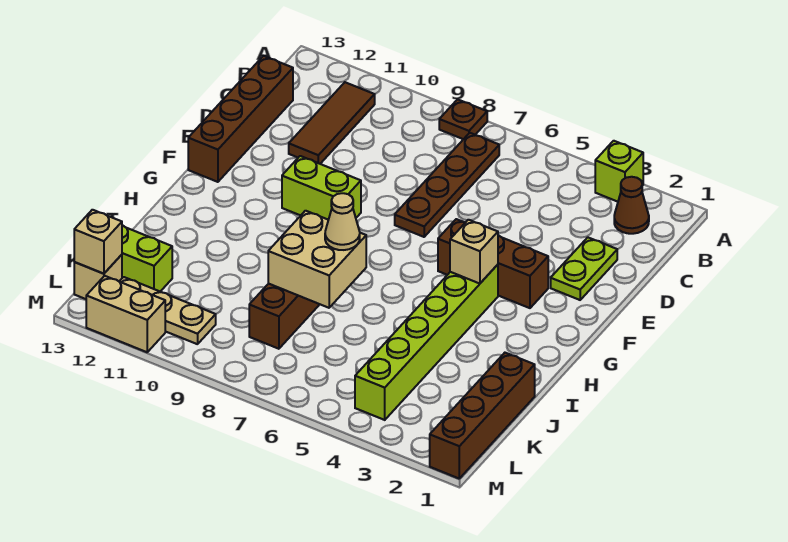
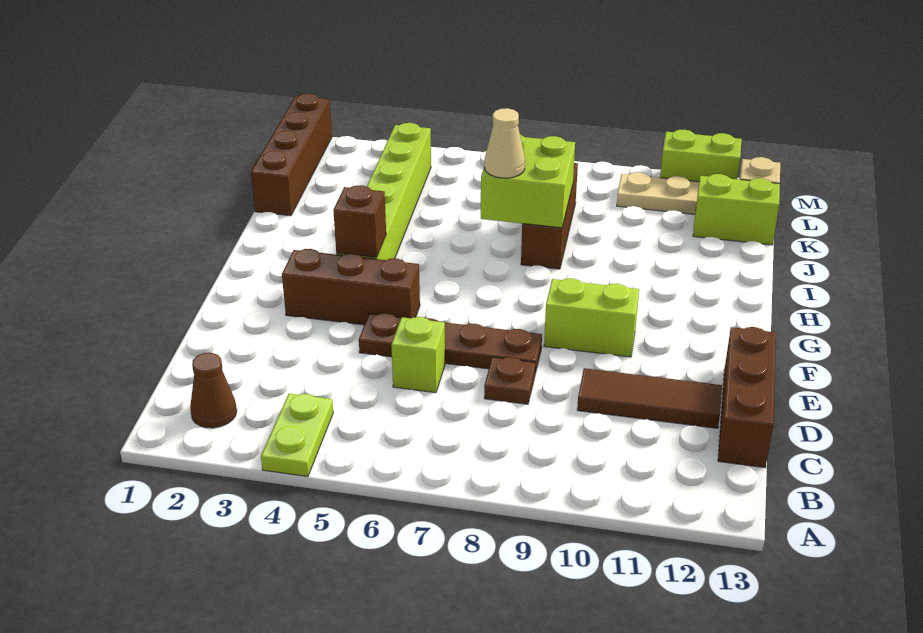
lime brick A3 level 1 -> lime brick D6 level 1
brown plate A8 level 1 -> brown plate D8 level 1
brown plate B7:E7 level 1 -> brown plate E5:E8 level 1
brown tile B11:D11 level 1 -> brown tile D10:D12 level 1
brown brick C13:F13 level 1 -> brown brick C13:E13 level 1
lime plate D2:E2 level 1 -> lime plate A4:B4 level 1
tan brick G4 level 2 -> brown brick G4 level 2
tan brick I7:J8 level 2 -> lime brick I7:J8 level 2
tan brick L13 level 2 -> none
tan brick M11:M12 level 1 -> lime brick M11:M12 level 1

